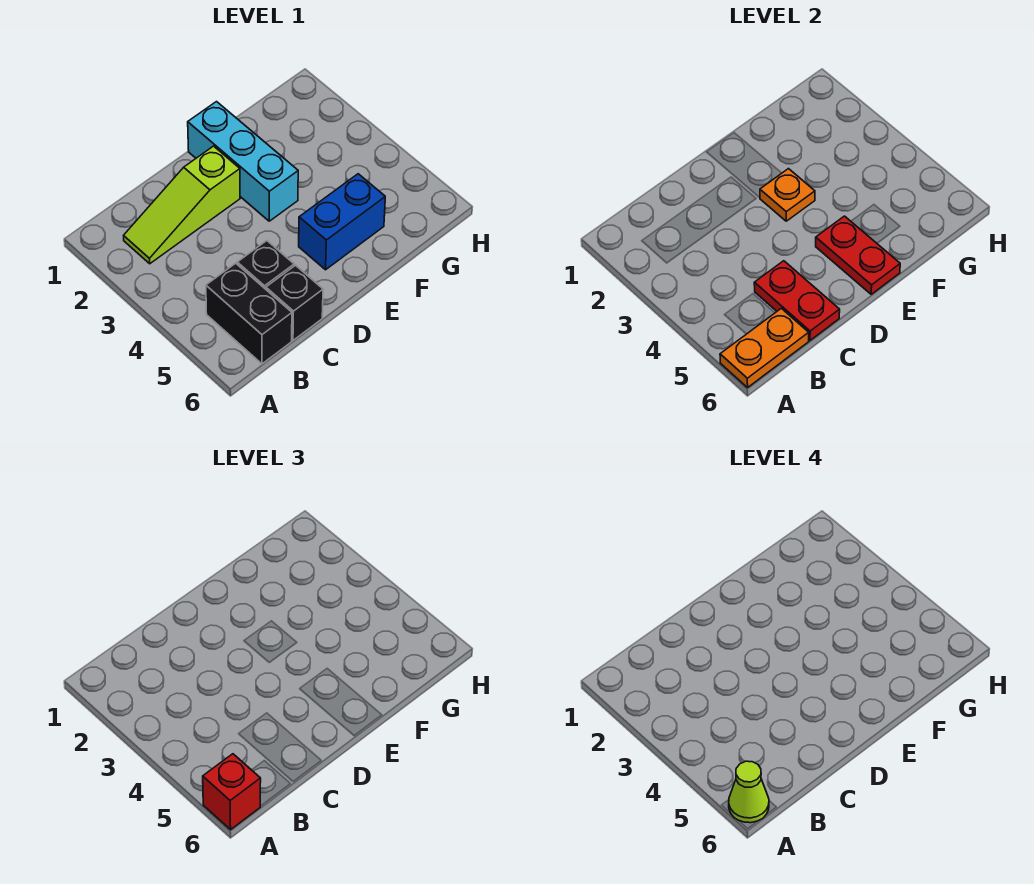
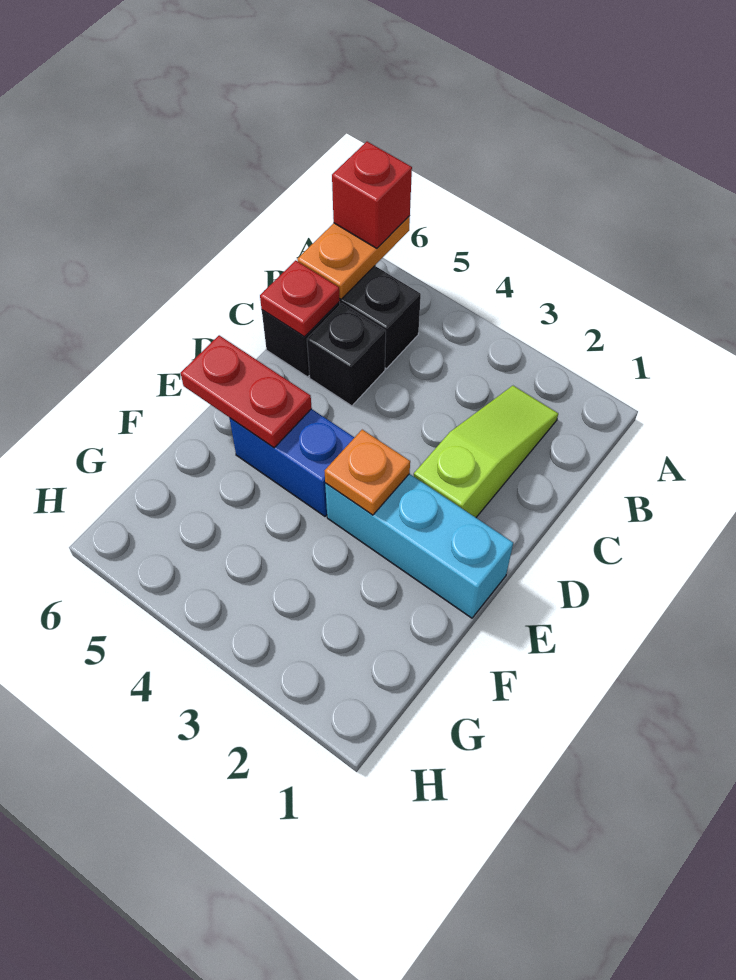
lime cone A6 level 4 -> none
red plate C5:C6 level 2 -> red plate C6 level 2
blue brick E5:F5 level 1 -> blue brick E4:E5 level 1

